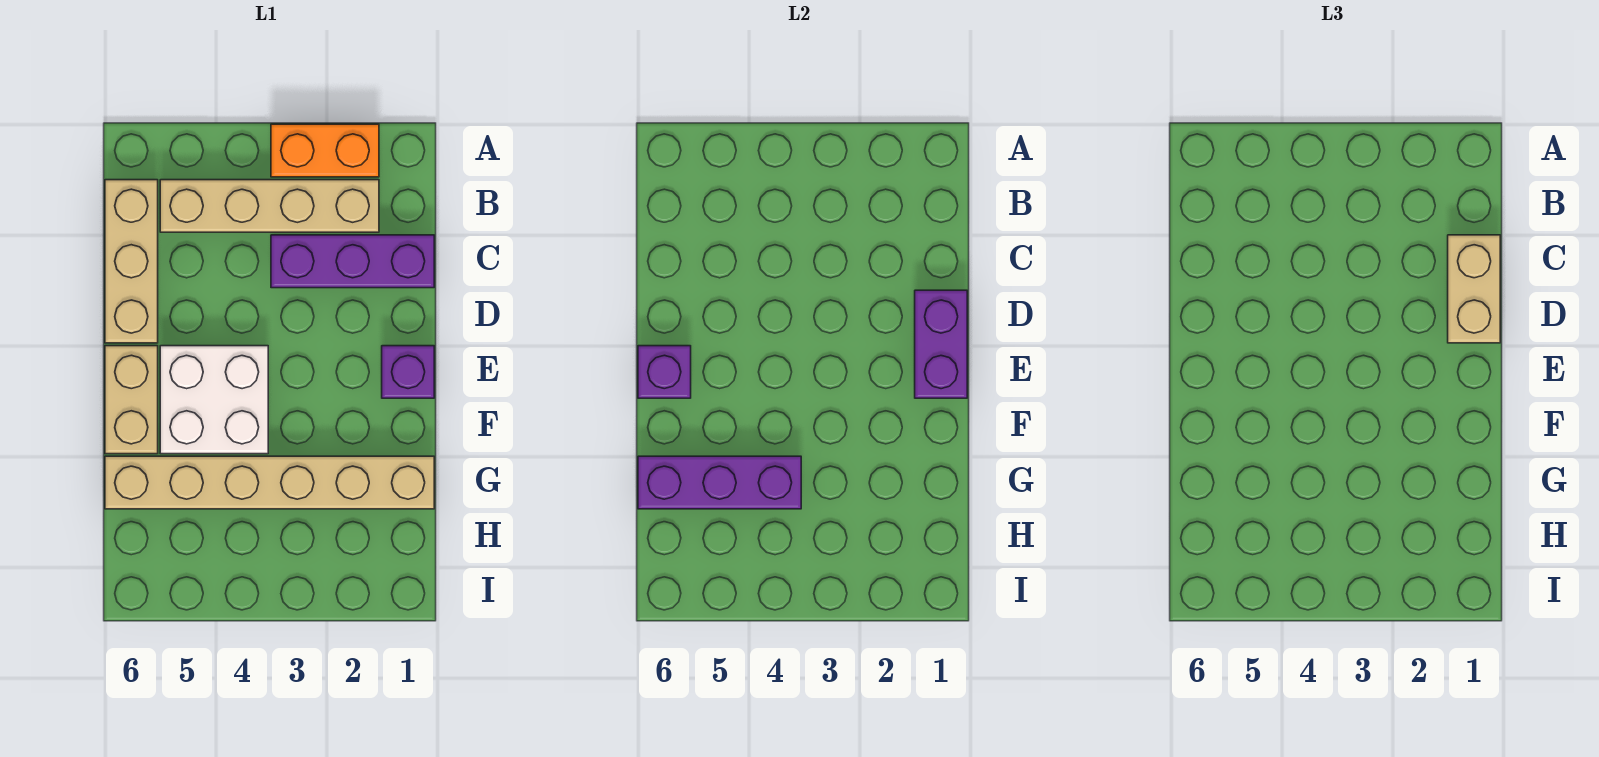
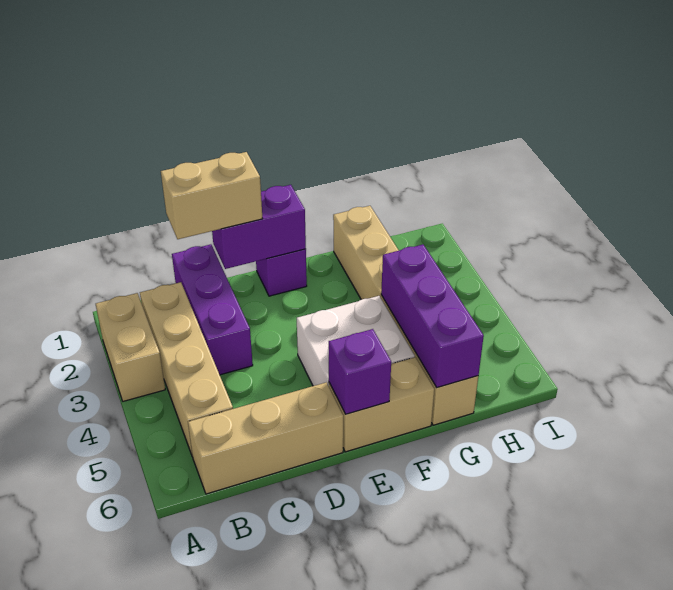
orange brick A2:A3 level 1 -> tan brick A2:A3 level 1

